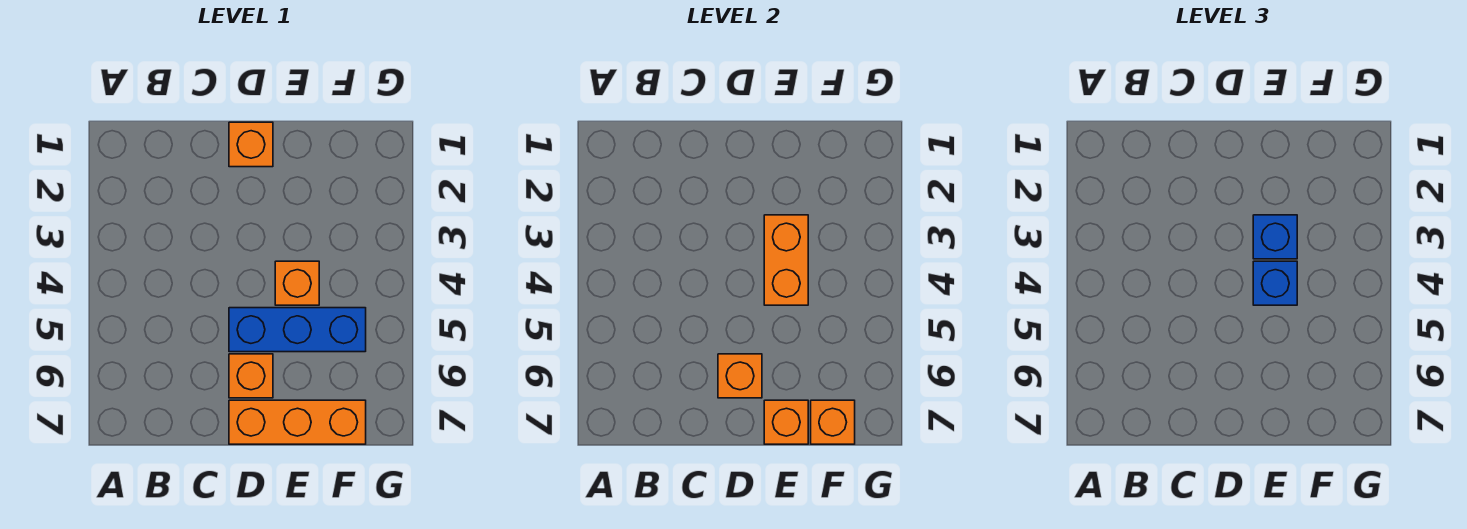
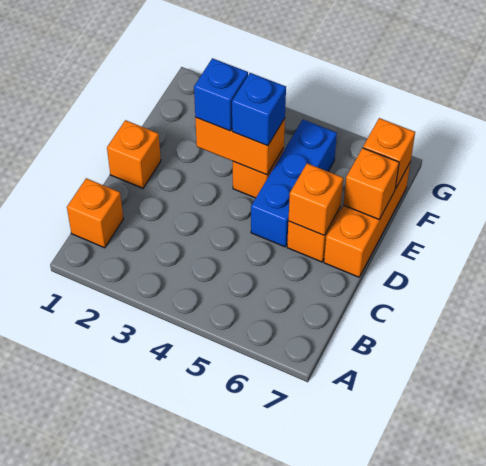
none -> orange brick B1 level 1

